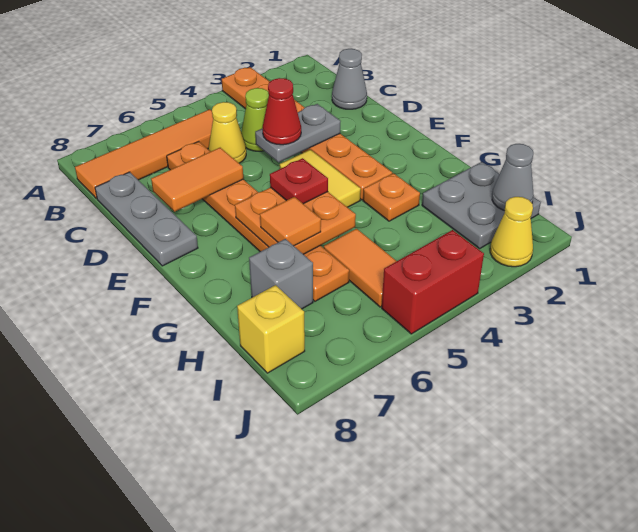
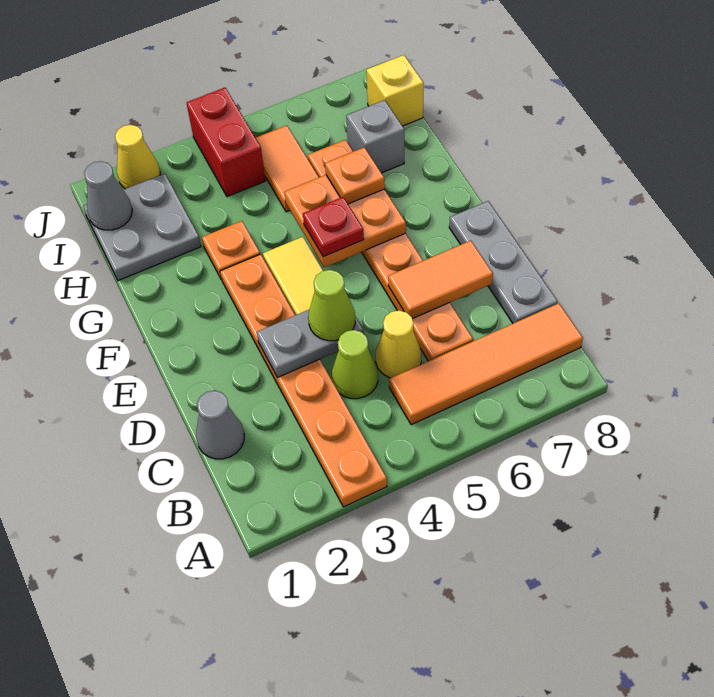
red cone D4 level 3 -> lime cone D4 level 3
orange tile G6 level 3 -> orange plate G6 level 3
red brick J4:J5 level 1 -> red brick I4:J4 level 1

